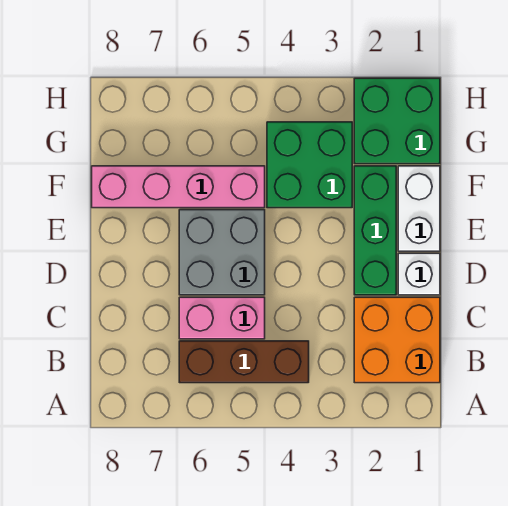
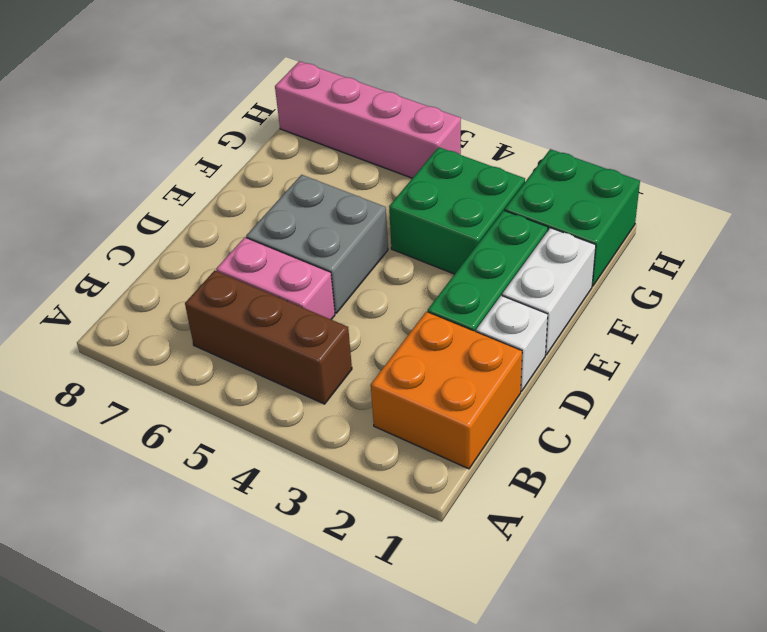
pink brick F5:F8 level 1 -> pink brick H5:H8 level 1

